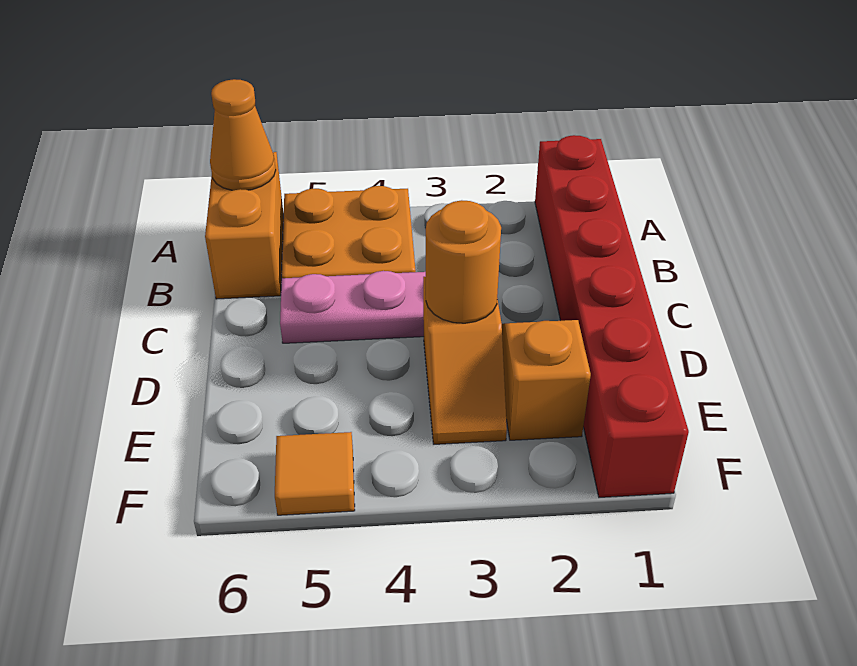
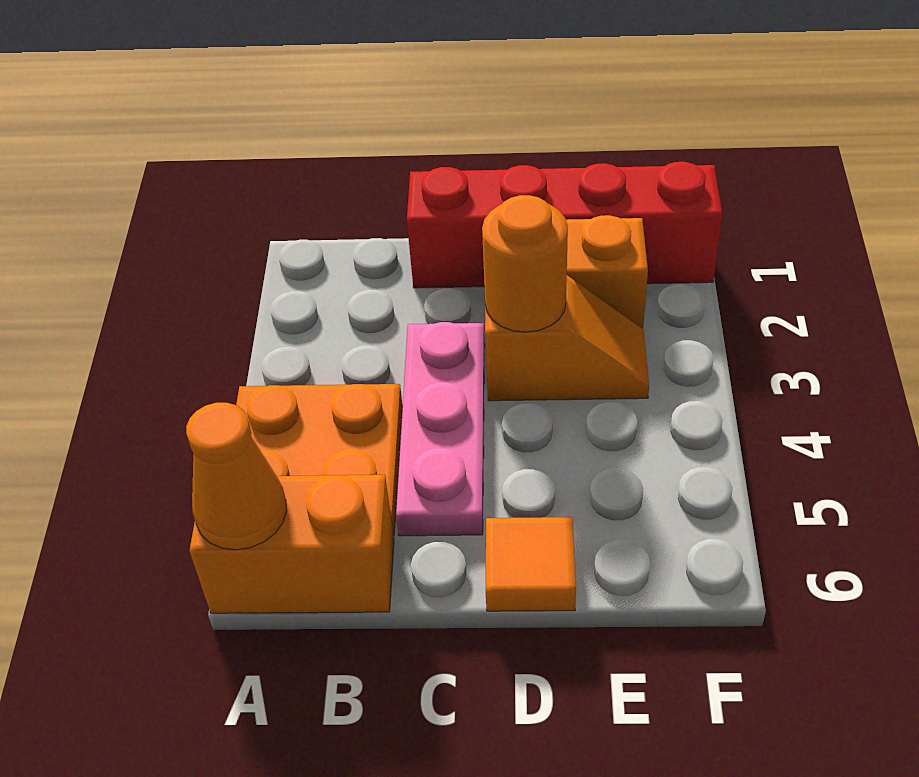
red brick A1:F1 level 1 -> red brick C1:F1 level 1
orange tile F5 level 1 -> orange tile D6 level 1

